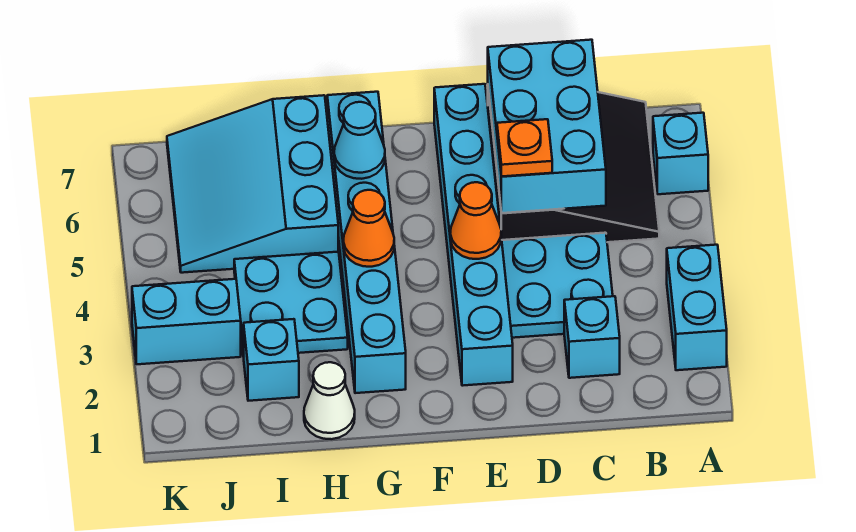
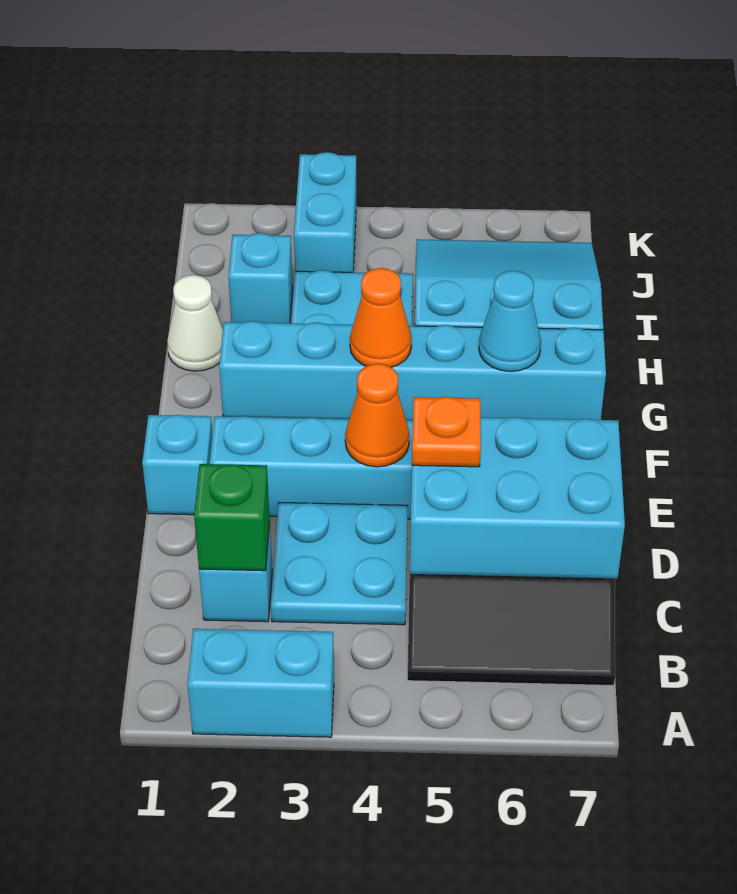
cyan brick A6 level 1 -> cyan brick E1 level 1
none -> green brick C2 level 2

